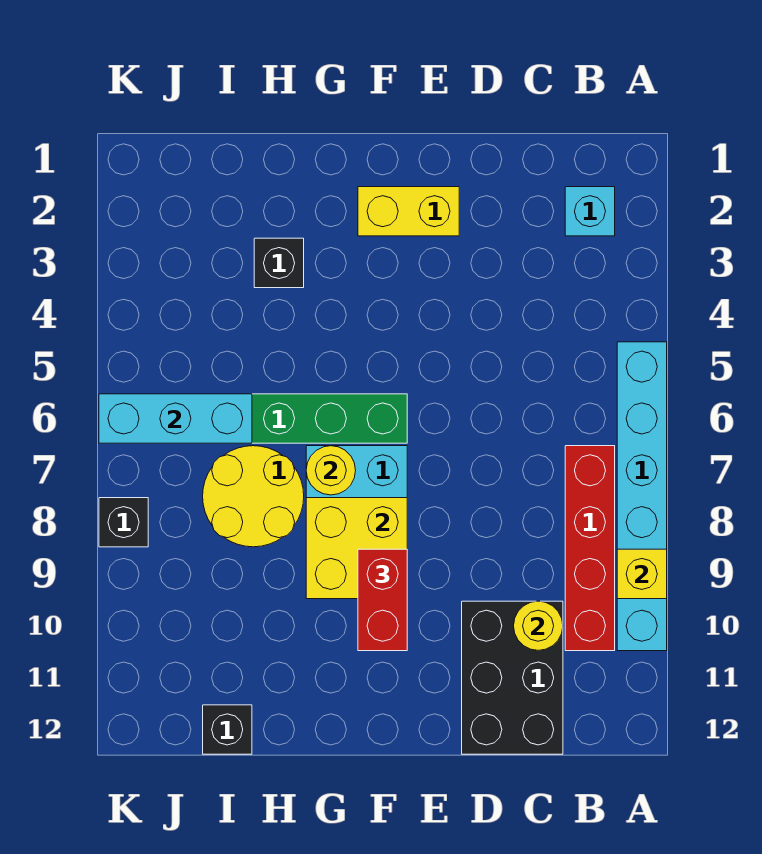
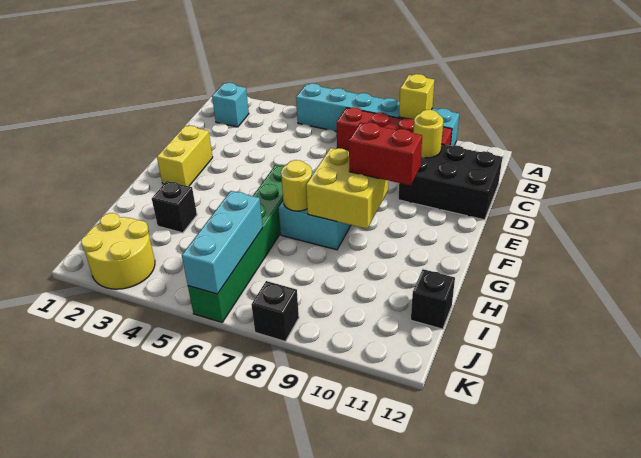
yellow round brick H7:I8 level 1 -> yellow round brick J2:K3 level 1

